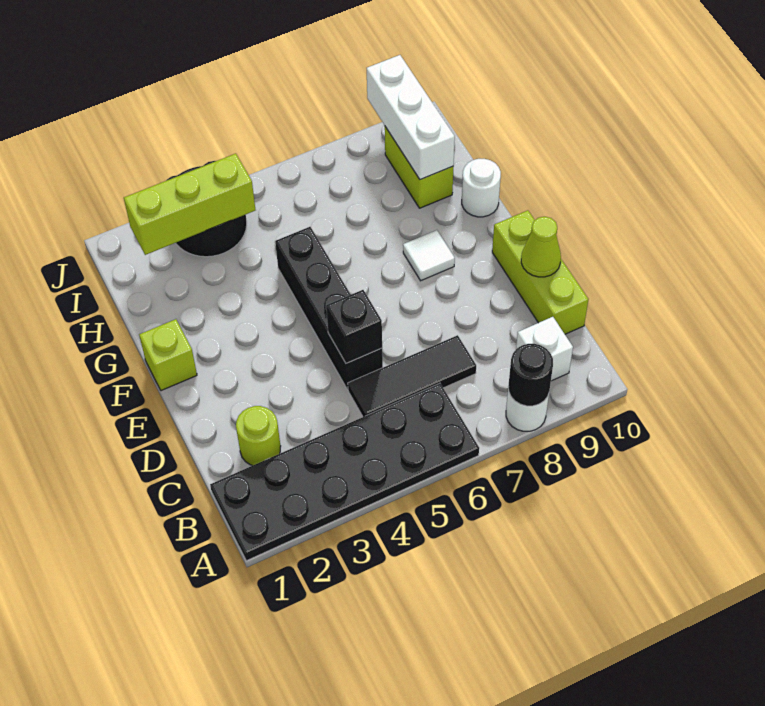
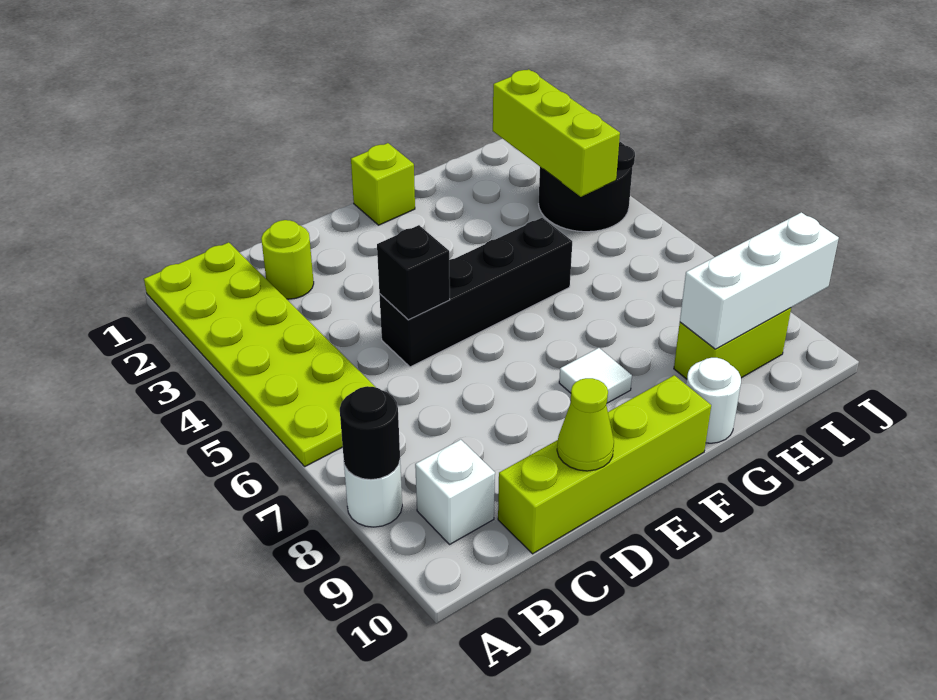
black plate A1:B6 level 1 -> lime plate A1:B6 level 1
black tile C5:C7 level 1 -> none
lime brick C10:E10 level 1 -> lime brick C10:F10 level 1

